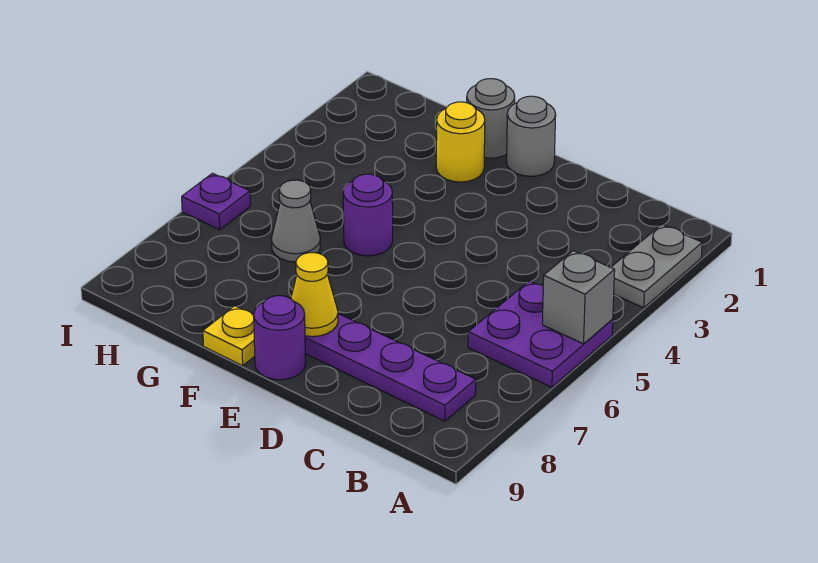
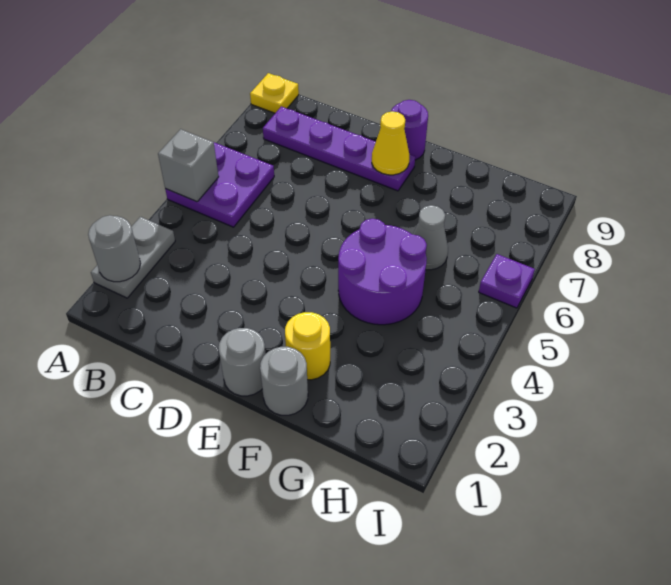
none -> grey round brick A2 level 2
purple round brick F5 level 1 -> purple round brick F4:G5 level 1
yellow plate F9 level 1 -> yellow plate A9 level 1

